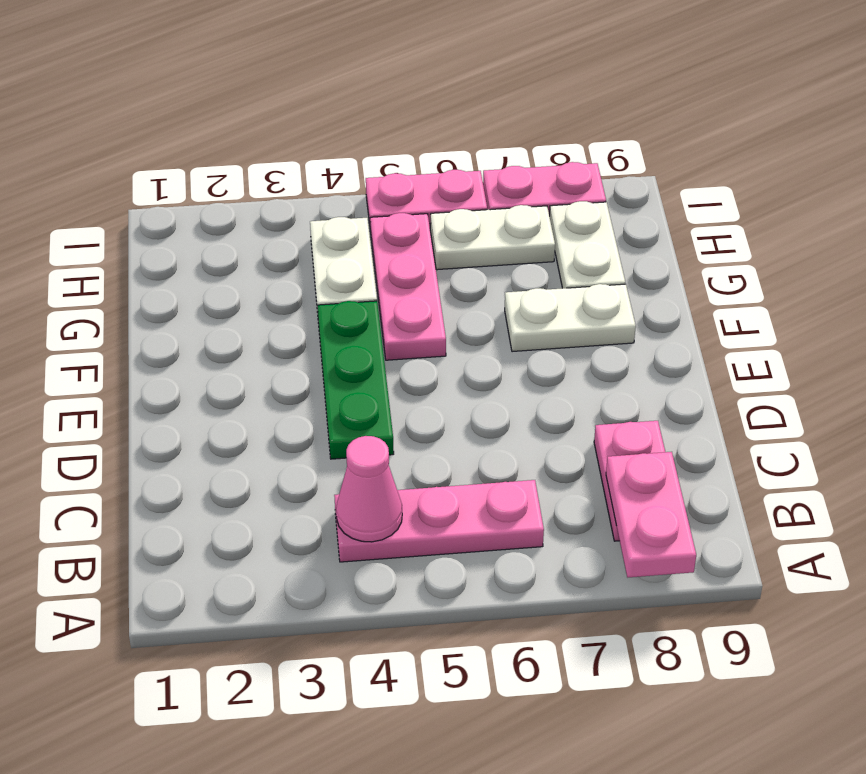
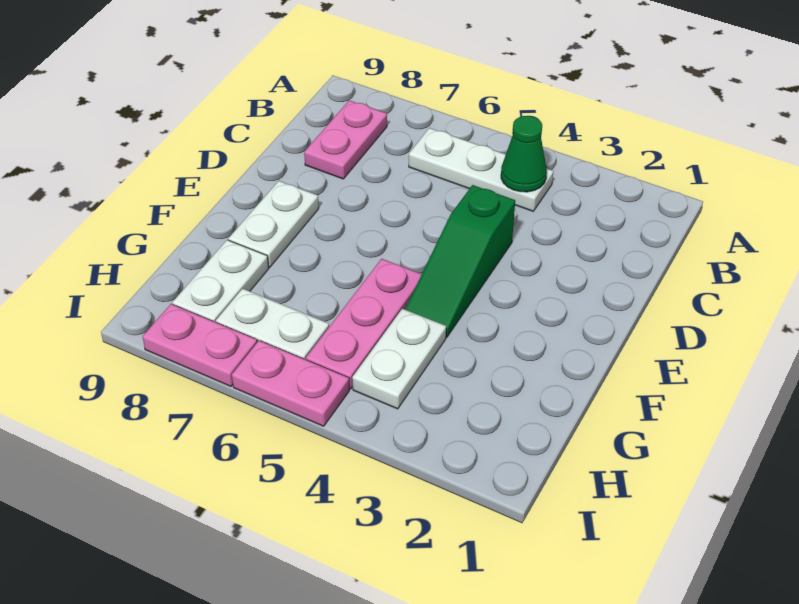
pink plate A8:B8 level 2 -> none
pink plate B4:B6 level 1 -> white plate B4:B6 level 1
pink cone B4 level 2 -> green cone B4 level 2
green plate D4:F4 level 1 -> green slope D4:F4 level 1 top D
white plate F7:F8 level 1 -> white plate E8:F8 level 1

